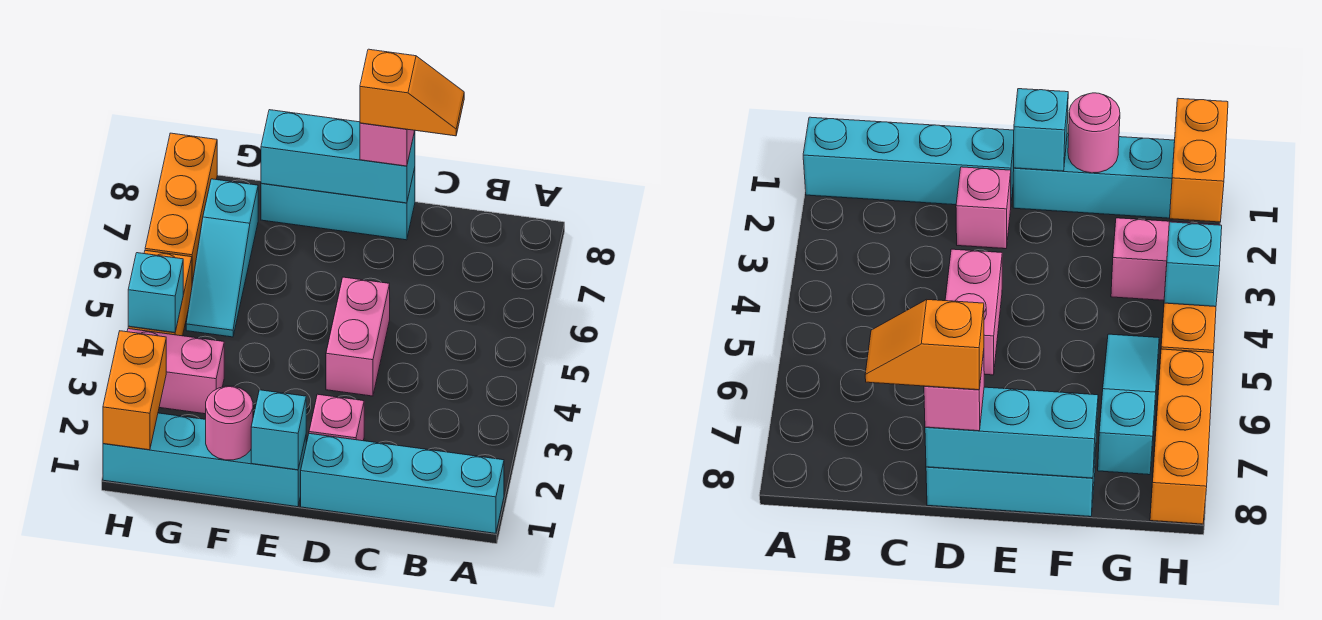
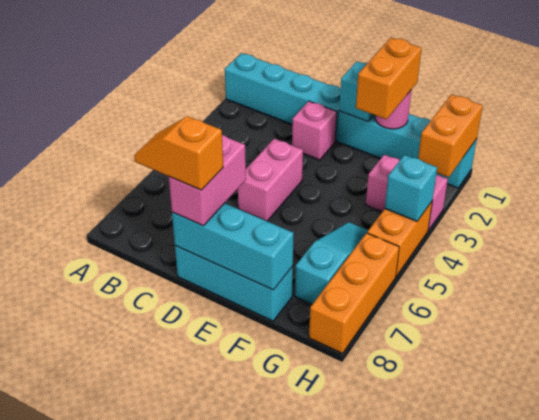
pink brick D8 level 3 -> pink brick D7:D8 level 3
none -> orange brick F1:F2 level 3

